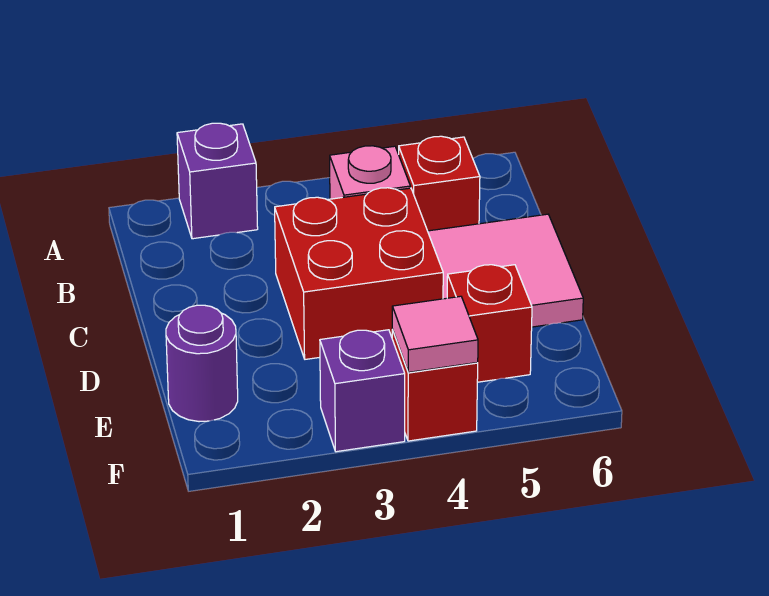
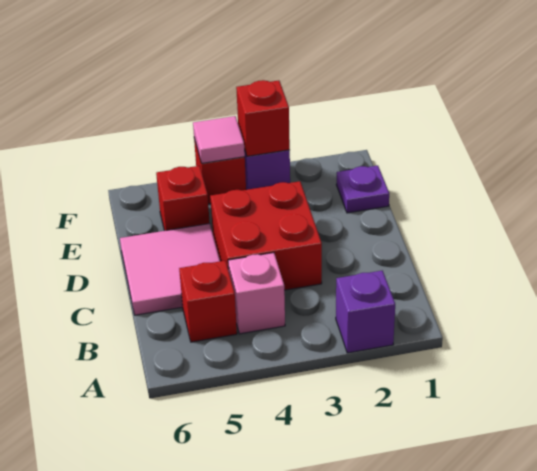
purple round brick E1 level 1 -> purple plate E1 level 1
none -> red brick F3 level 2

